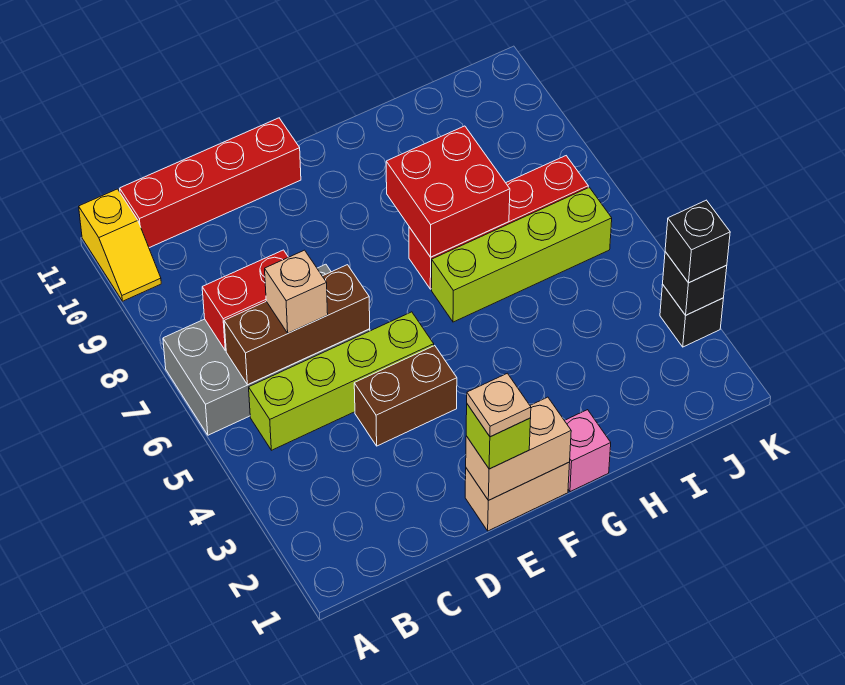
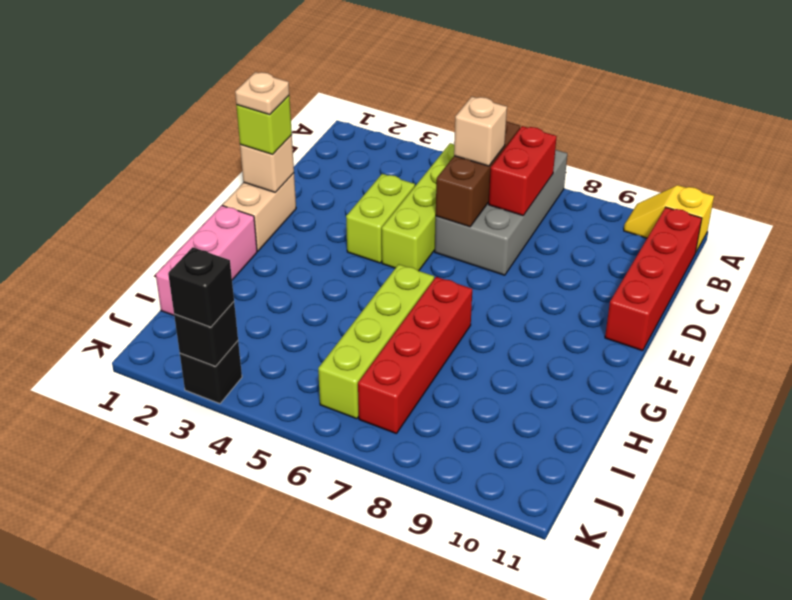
brown brick D4:E4 level 1 -> lime brick D4:E4 level 1
tan brick E1:F1 level 2 -> tan brick E1 level 2
pink brick G1 level 1 -> pink brick G1:I1 level 1
red brick G7:H8 level 2 -> none

